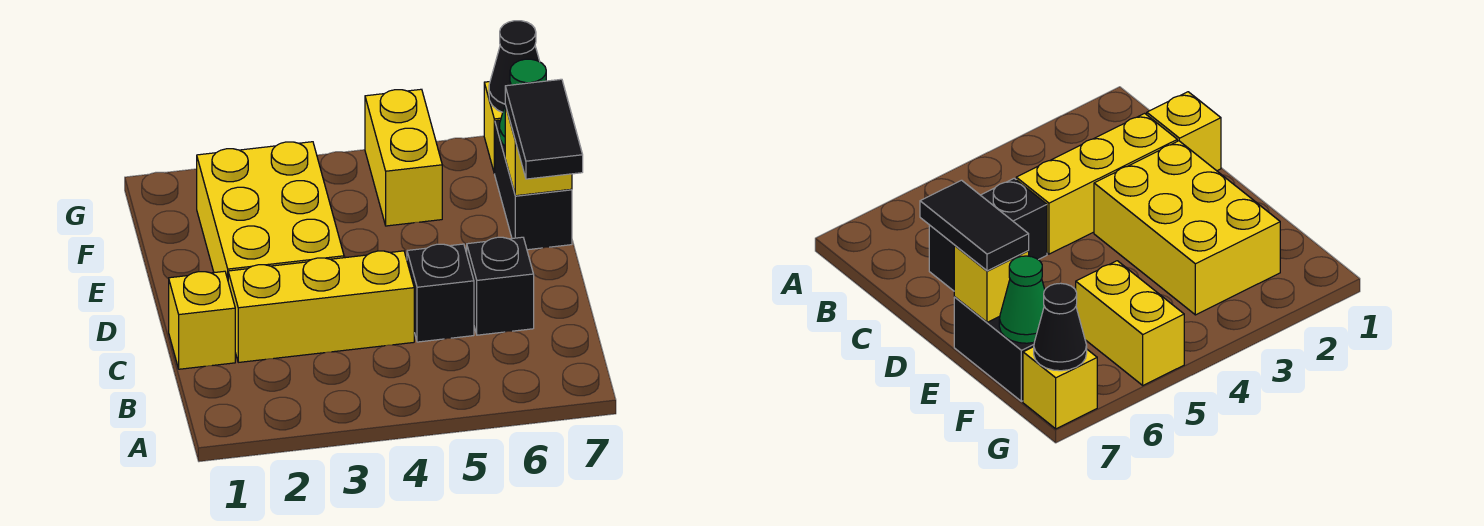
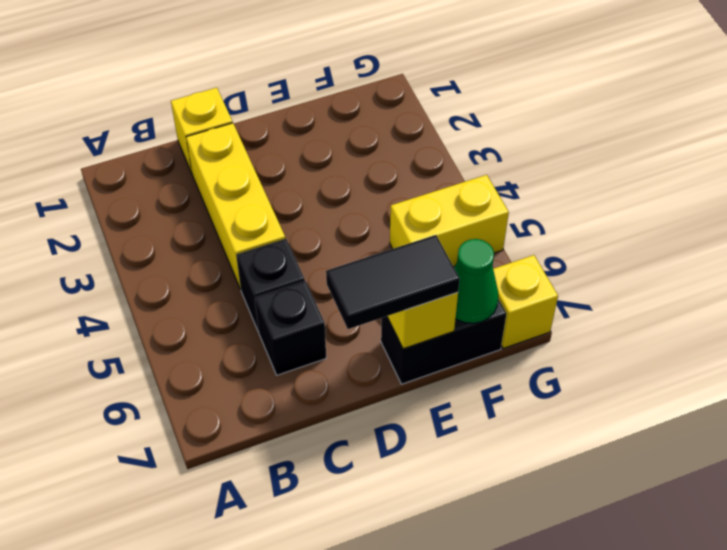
yellow brick D2:F3 level 1 -> none
black cone G7 level 2 -> none

